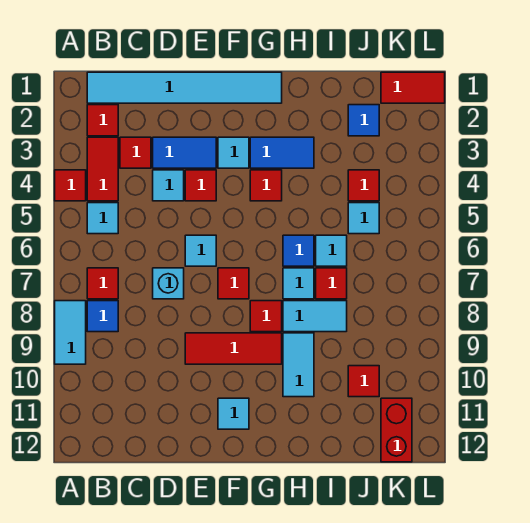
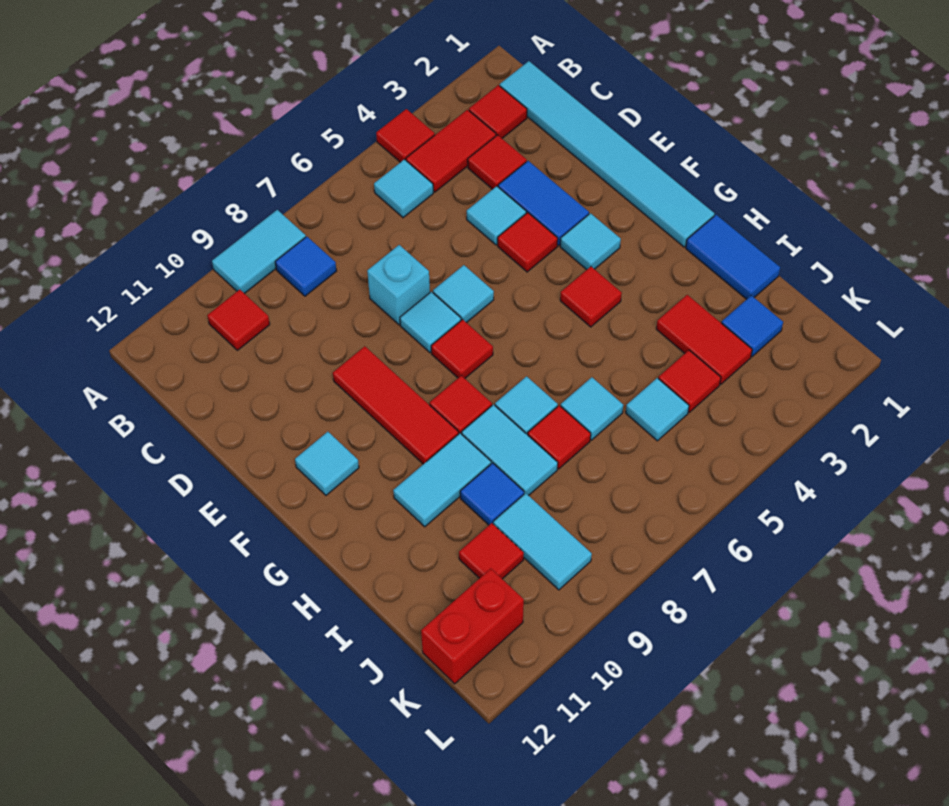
red tile B7 level 1 -> red tile B10 level 1
none -> cyan tile E7 level 1
blue tile G3:H3 level 1 -> blue tile H1:I1 level 1
blue tile H6 level 1 -> blue tile I9 level 1
none -> cyan tile J9:K9 level 1
red tile K1:L1 level 1 -> red tile I3:J3 level 1

